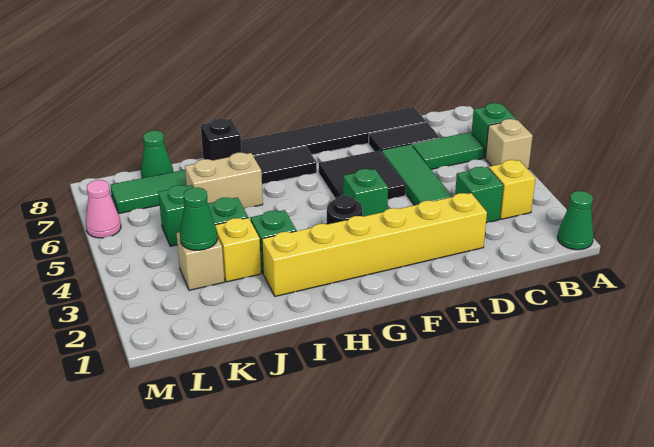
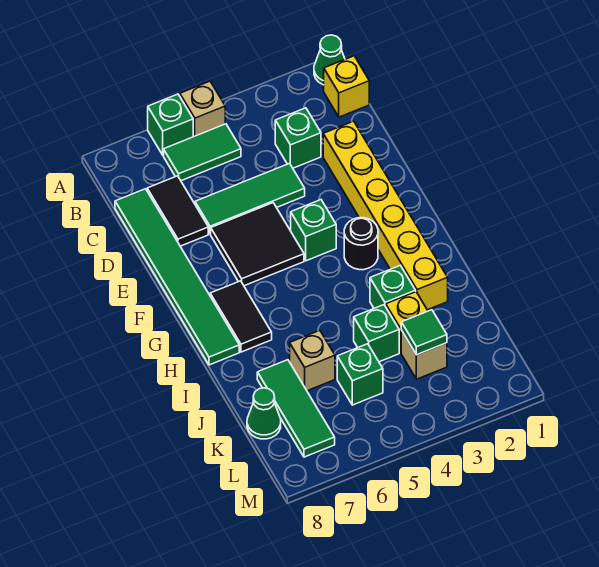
yellow brick B3 level 1 -> yellow brick B1 level 1
green tile B6:C6 level 1 -> green tile B5:B6 level 1
black tile C8:H8 level 1 -> green tile C8:H8 level 1
tan brick I6:J6 level 1 -> tan brick J6 level 1
black brick I8 level 1 -> none
green cone K3 level 2 -> green tile K3 level 2
pink cone M6 level 1 -> none

